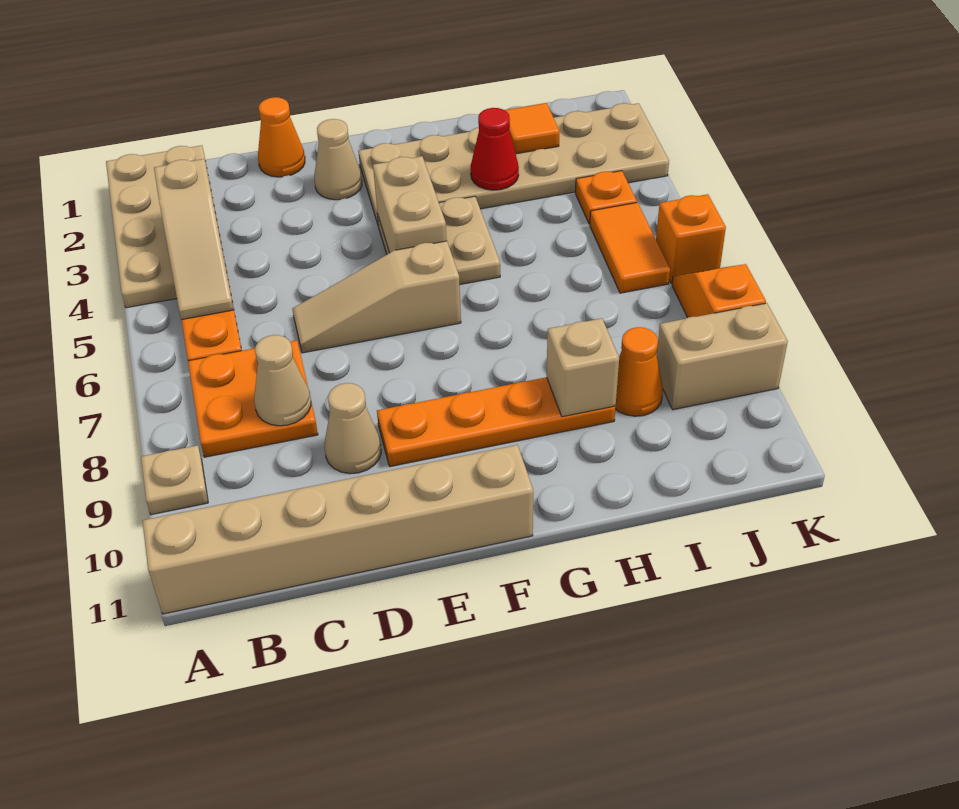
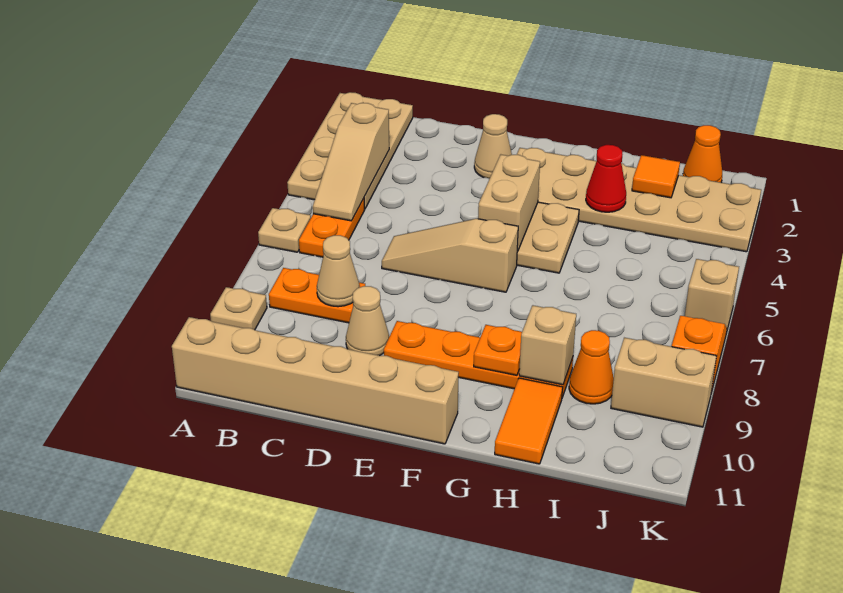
none -> tan plate A6 level 1
orange plate B7:C8 level 1 -> orange plate B8:C8 level 1
orange cone D1 level 1 -> orange cone J1 level 1
orange plate J4 level 1 -> orange plate G9 level 2
orange tile J5:J6 level 1 -> orange tile H10:H11 level 1
orange brick K6 level 1 -> tan brick K6 level 1

